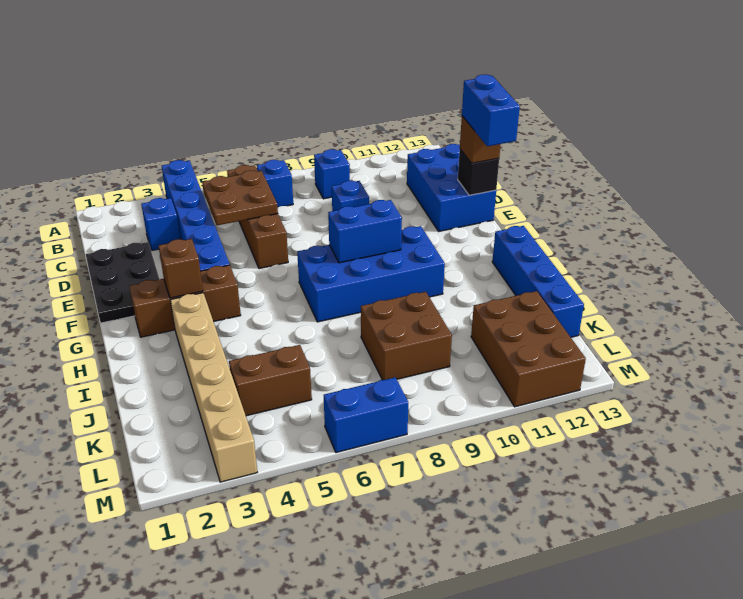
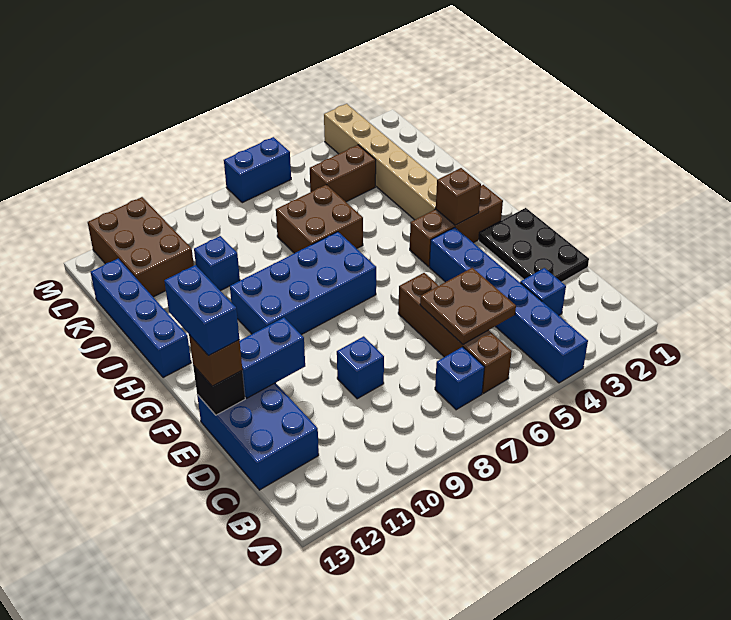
blue brick B9 level 1 -> blue brick J10 level 1
blue brick G8:G9 level 2 -> blue brick E11:E12 level 2
brown brick J8:K9 level 1 -> brown brick I6:J7 level 1

